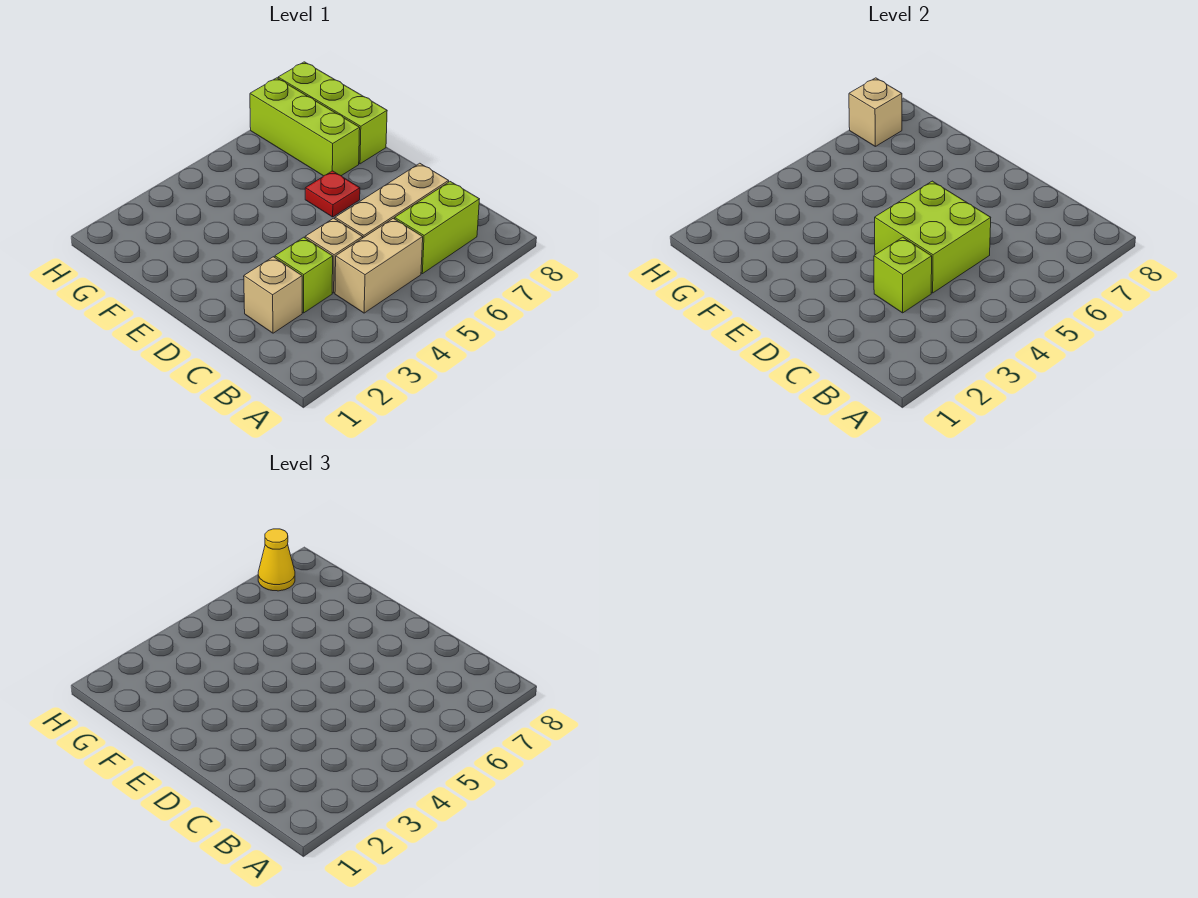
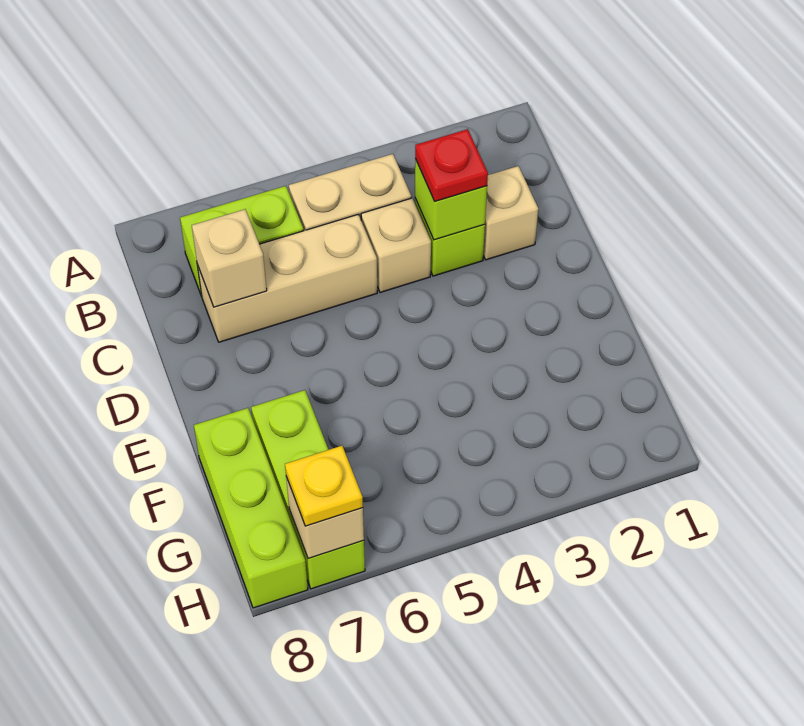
lime brick C4:D5 level 2 -> none
none -> tan brick C7 level 2
red plate E6 level 1 -> red plate C3 level 3
yellow cone H7 level 3 -> yellow plate H7 level 3

